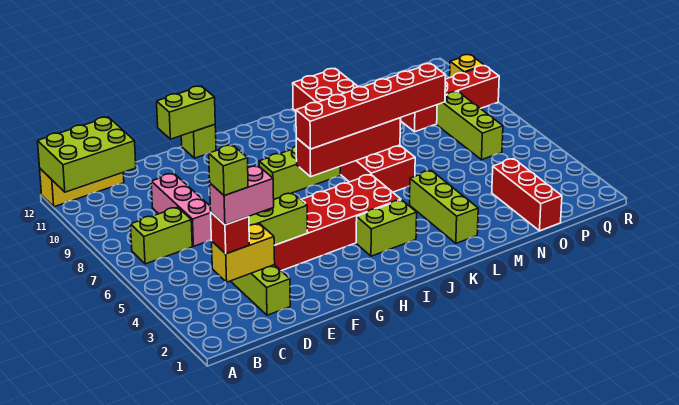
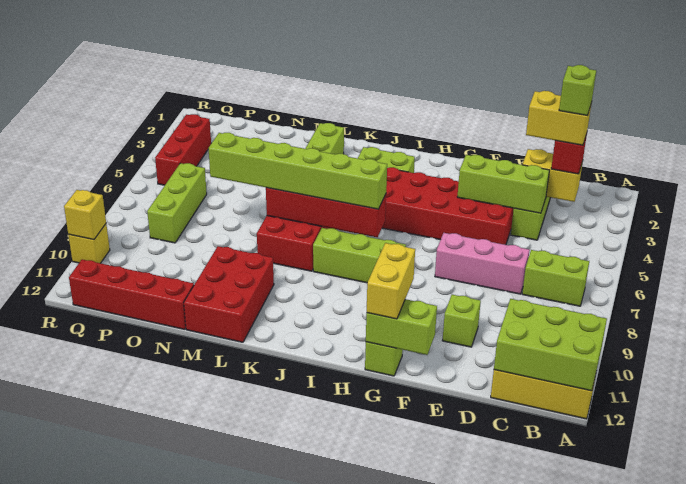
pink brick C3:D3 level 4 -> yellow brick C3:D3 level 4
pink brick D7:D9 level 1 -> pink brick D7:F7 level 1
none -> lime brick E10 level 1
none -> yellow brick G11:G12 level 3
red brick I7:N7 level 3 -> lime brick I7:N7 level 3
red brick O1:O3 level 1 -> red brick Q3:Q5 level 1
red brick O9:R9 level 1 -> red brick N12:Q12 level 1
none -> yellow brick R10 level 2

